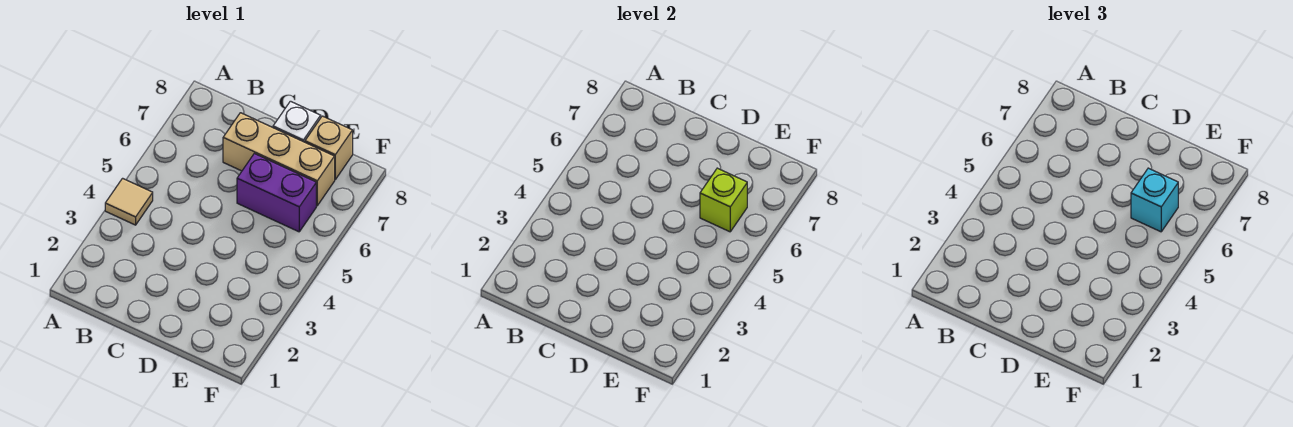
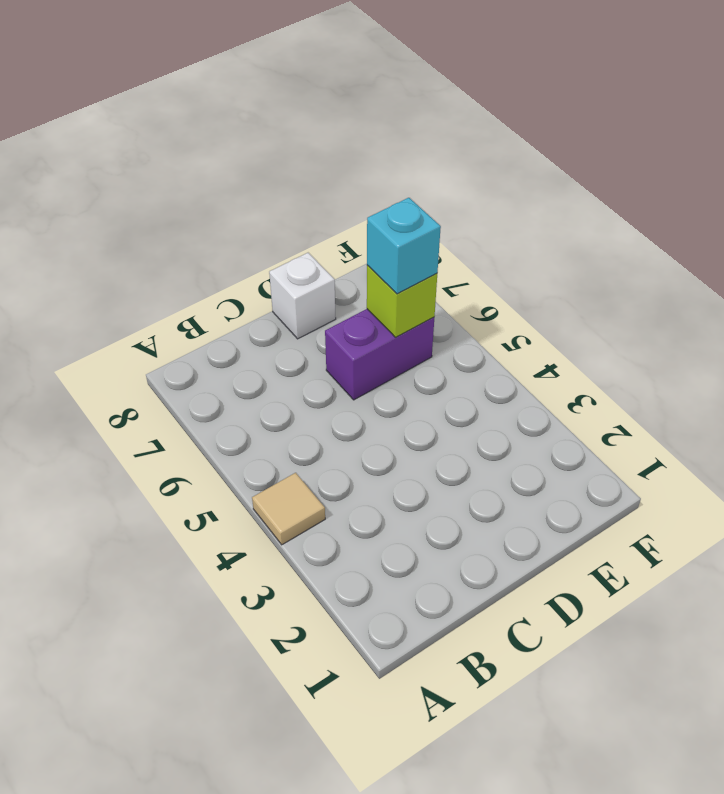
tan brick C7:E7 level 1 -> none
tan brick E8 level 1 -> none

